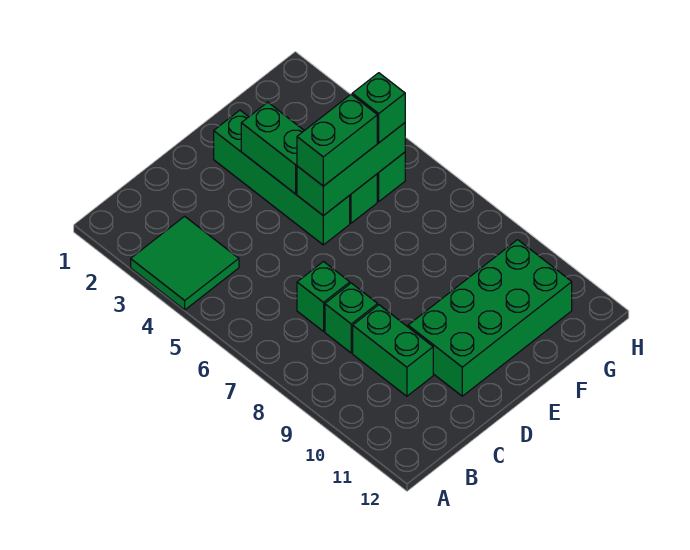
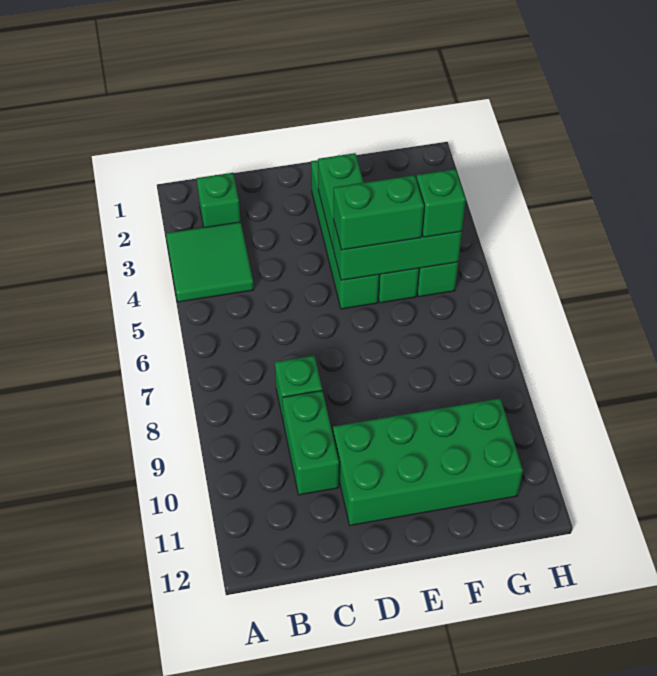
green brick C7 level 1 -> green brick B2 level 1

